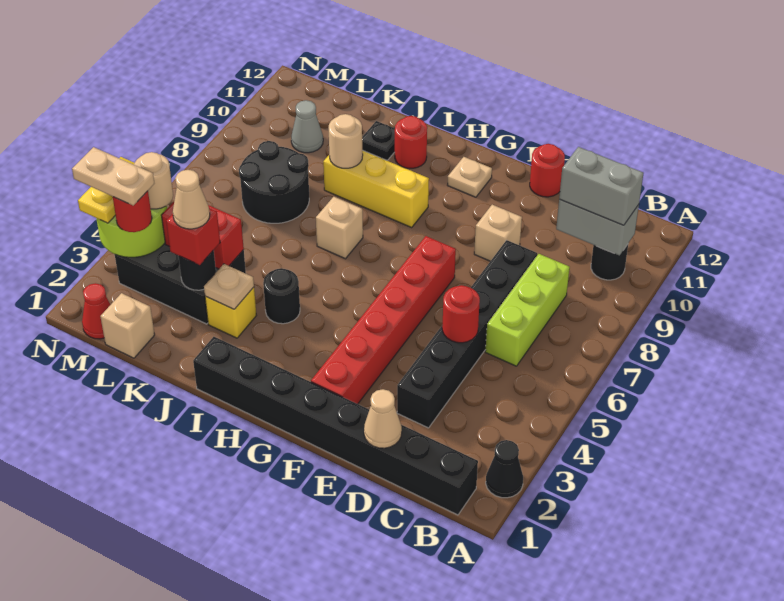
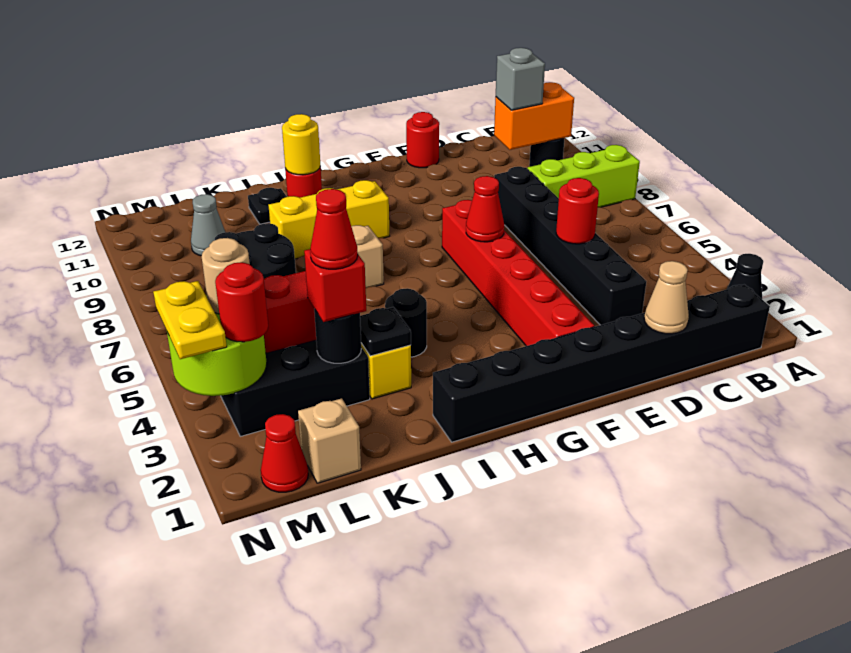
grey brick B10:C10 level 2 -> orange brick B10:C10 level 2
grey brick B10:C10 level 3 -> grey brick C10 level 3
lime brick C6:C8 level 1 -> lime brick A8:C8 level 1
tan brick E9 level 1 -> none
none -> red cone F6 level 2
tan plate G11 level 1 -> none
none -> yellow round brick I11 level 2
tan plate J3 level 2 -> black plate J3 level 2
tan round brick J9 level 2 -> none
tan cone K3 level 4 -> red cone K3 level 4
tan plate M3:N3 level 4 -> none

